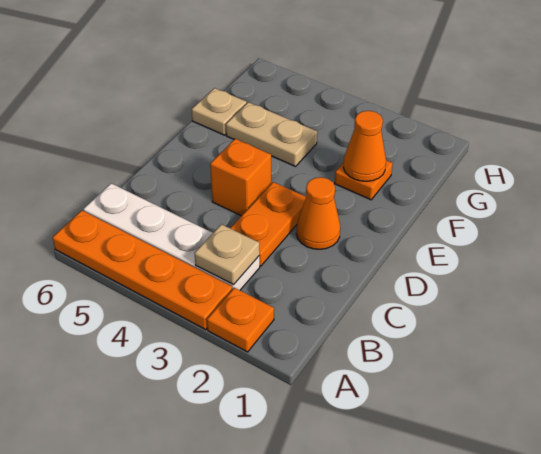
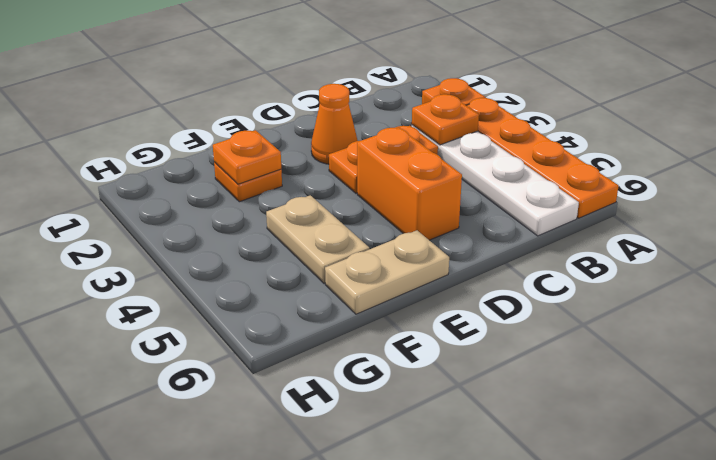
tan plate B3 level 2 -> orange plate B3 level 2
orange brick D4 level 1 -> orange brick D4:D5 level 1
orange cone F2 level 2 -> orange plate F2 level 2
tan plate F6 level 1 -> tan plate E6:F6 level 1

